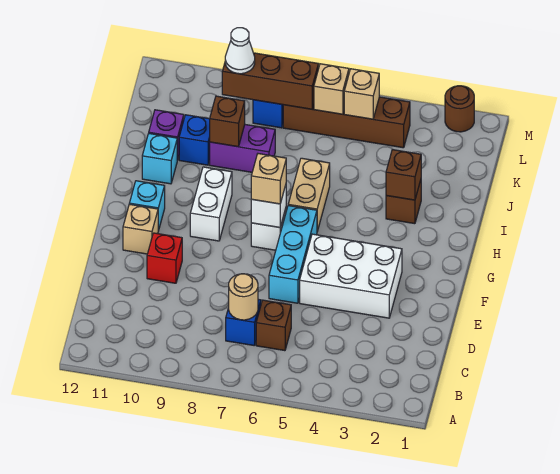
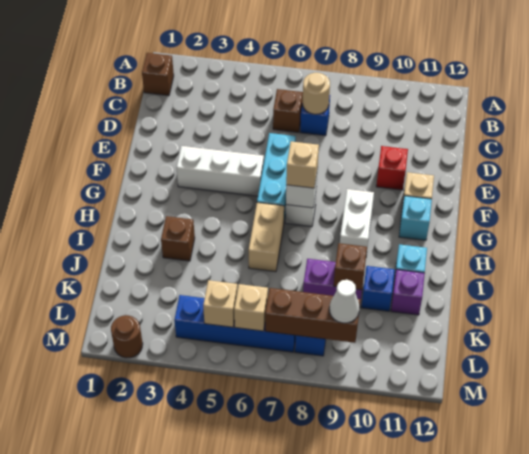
white brick E3:F5 level 1 -> white brick F3:F5 level 1
brown brick I3 level 2 -> brown brick B1 level 1
brown brick L4:L7 level 1 -> blue brick L4:L7 level 1

